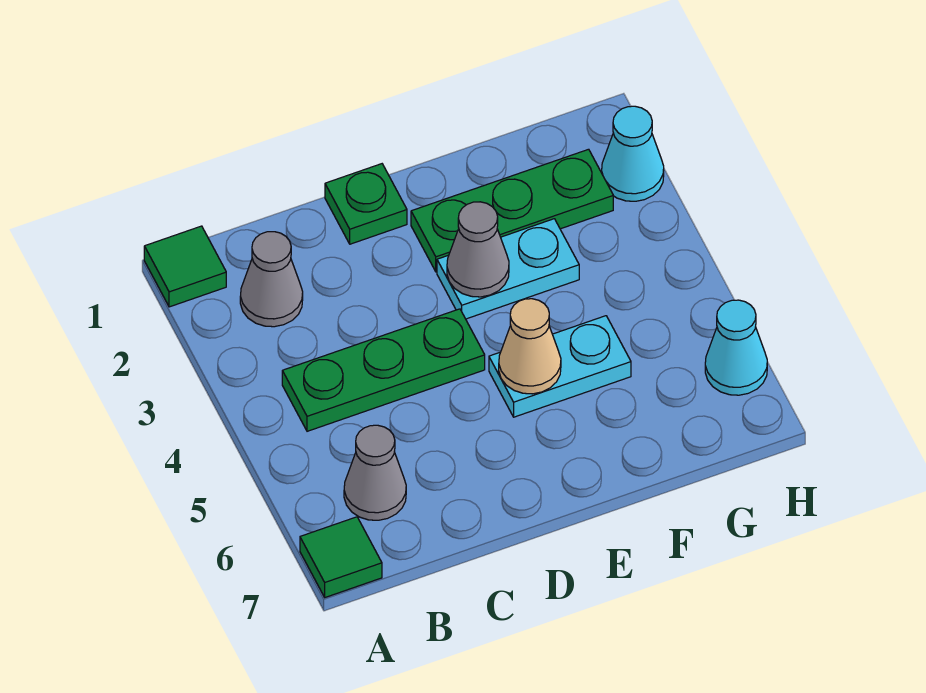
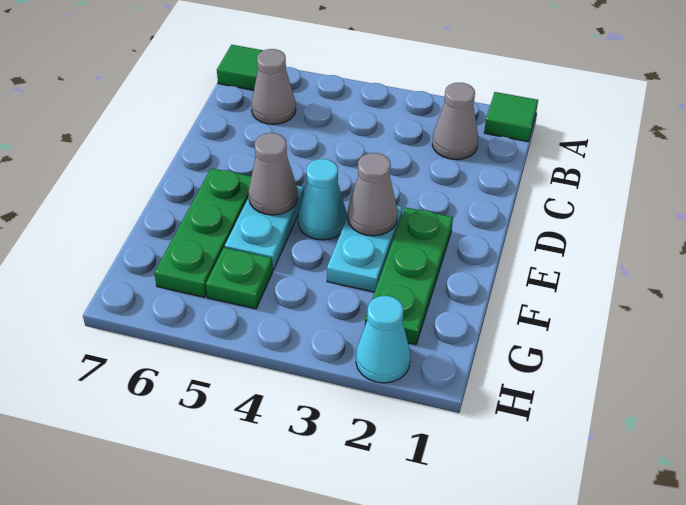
green plate B4:D4 level 1 -> green plate E6:G6 level 1
green plate D1 level 1 -> green plate G5 level 1
tan cone E5 level 2 -> grey cone E5 level 2
cyan cone H6 level 1 -> cyan cone E4 level 1

